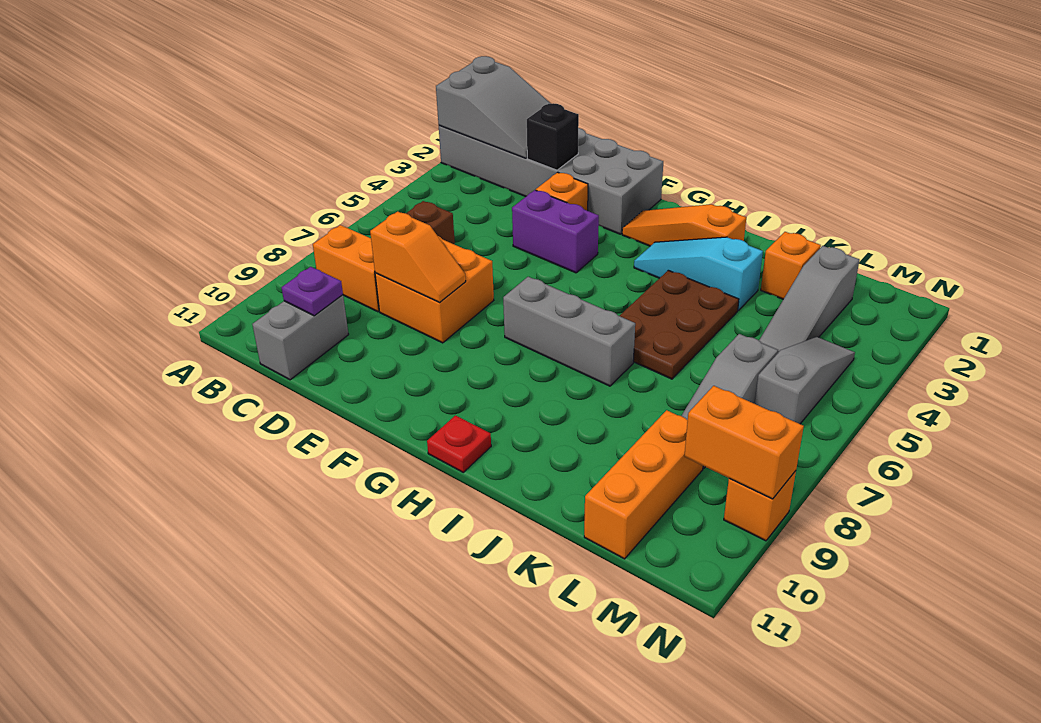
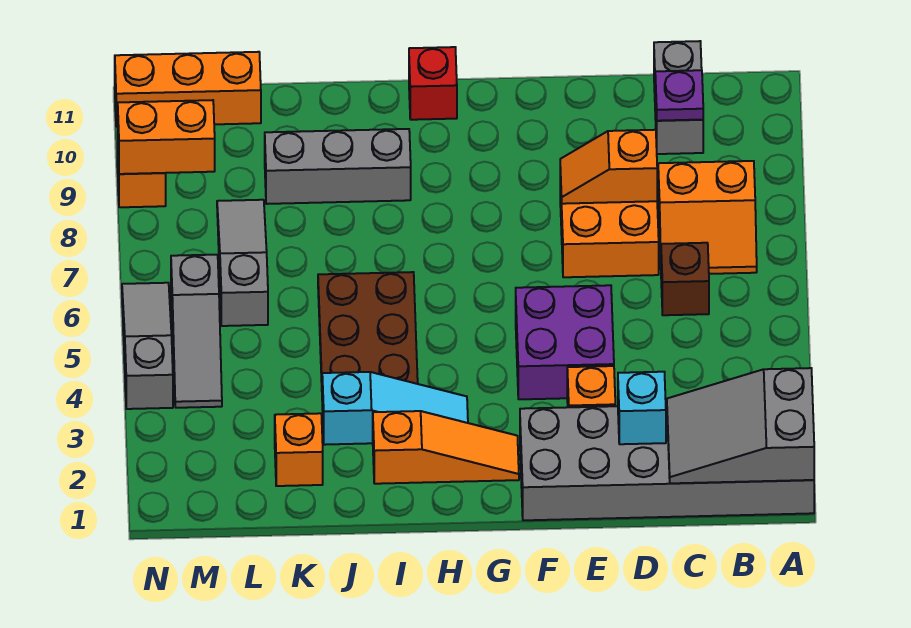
black brick D2 level 2 -> cyan brick D2 level 2
purple brick E4:F4 level 1 -> purple brick E4:F5 level 1
grey brick G7:I7 level 1 -> grey brick I9:K9 level 1
red plate H11 level 1 -> red brick H11 level 1
grey slope L2:L4 level 1 top 2 -> grey slope N4:N6 level 1 top 4
orange brick L9:L11 level 1 -> orange brick L11:N11 level 1

